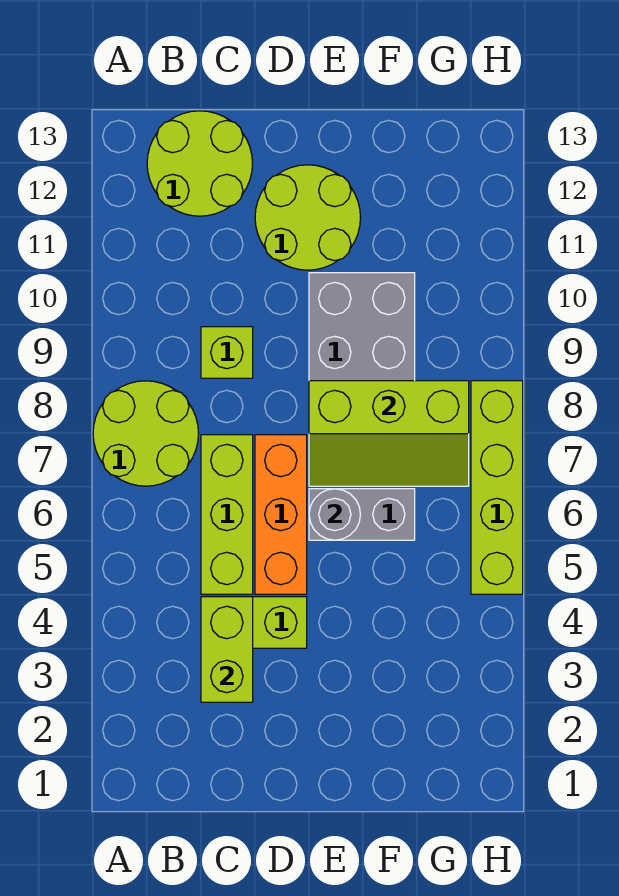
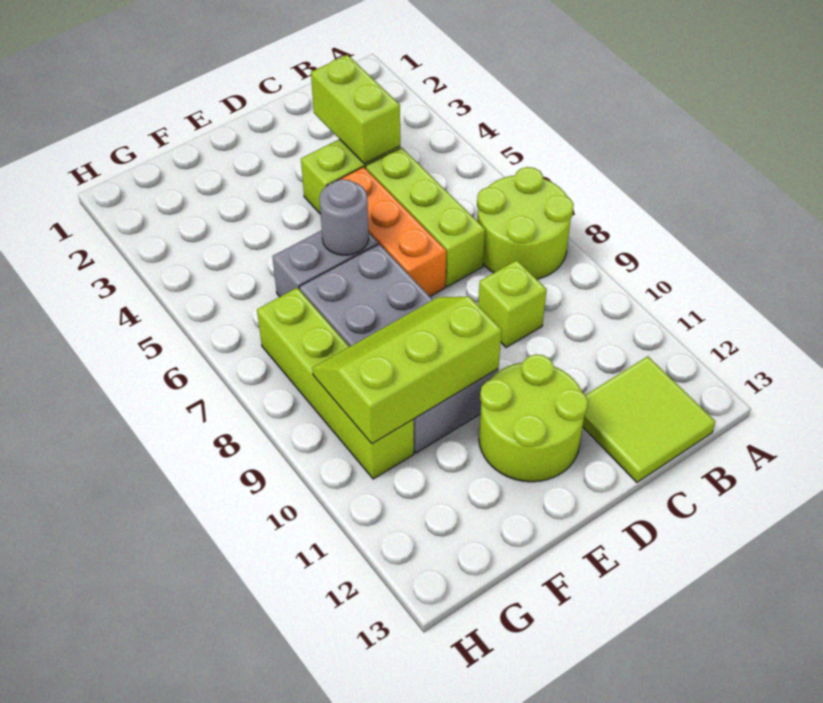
lime round brick B12:C13 level 1 -> lime tile B12:C13 level 1
lime slope E7:G8 level 2 top 8 -> lime slope E9:G10 level 2 top 10
lime brick H5:H8 level 1 -> lime brick G7:G10 level 1

